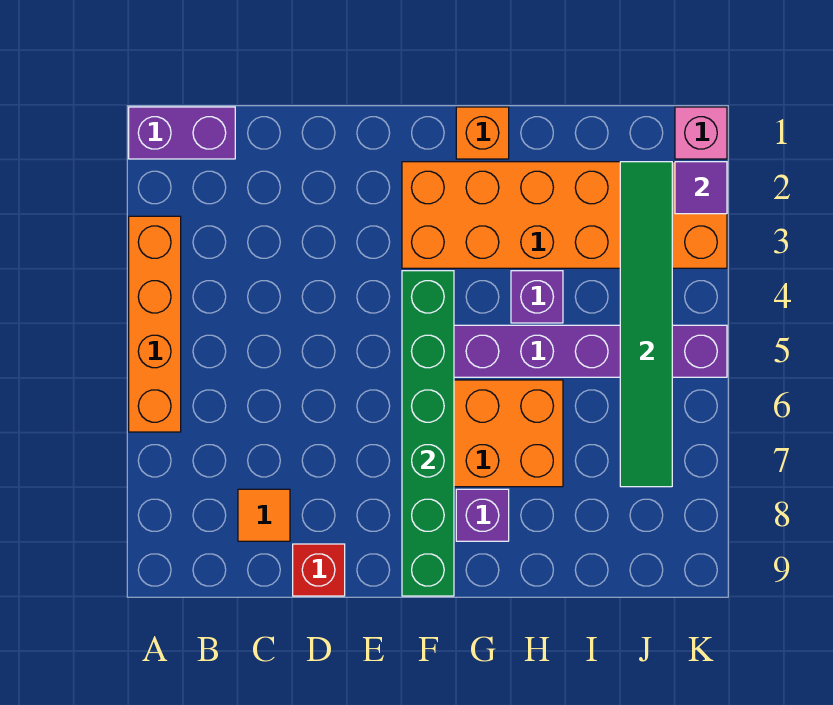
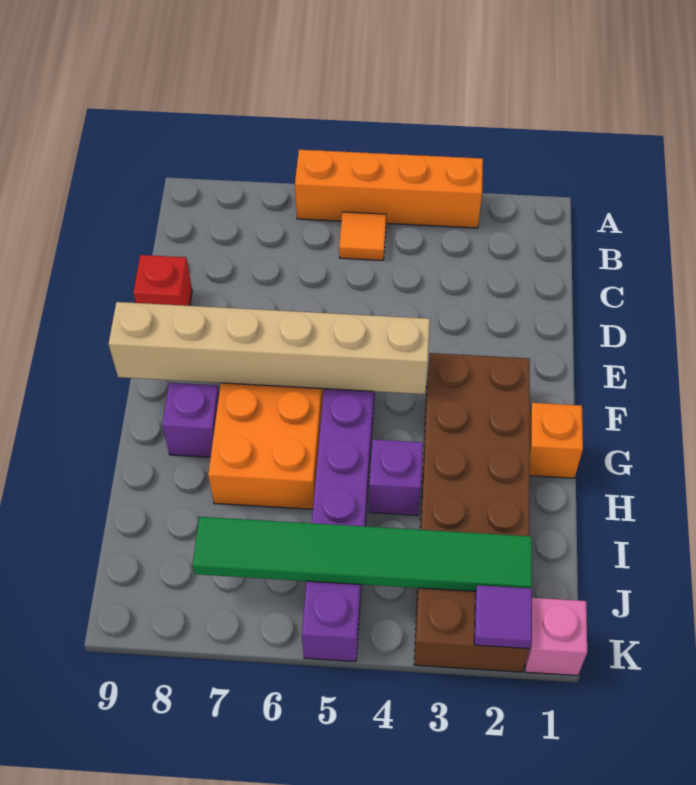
purple brick A1:B1 level 1 -> none
orange tile C8 level 1 -> orange tile B5 level 1
orange brick F2:K3 level 1 -> brown brick F2:K3 level 1
green brick F4:F9 level 2 -> tan brick F4:F9 level 2

